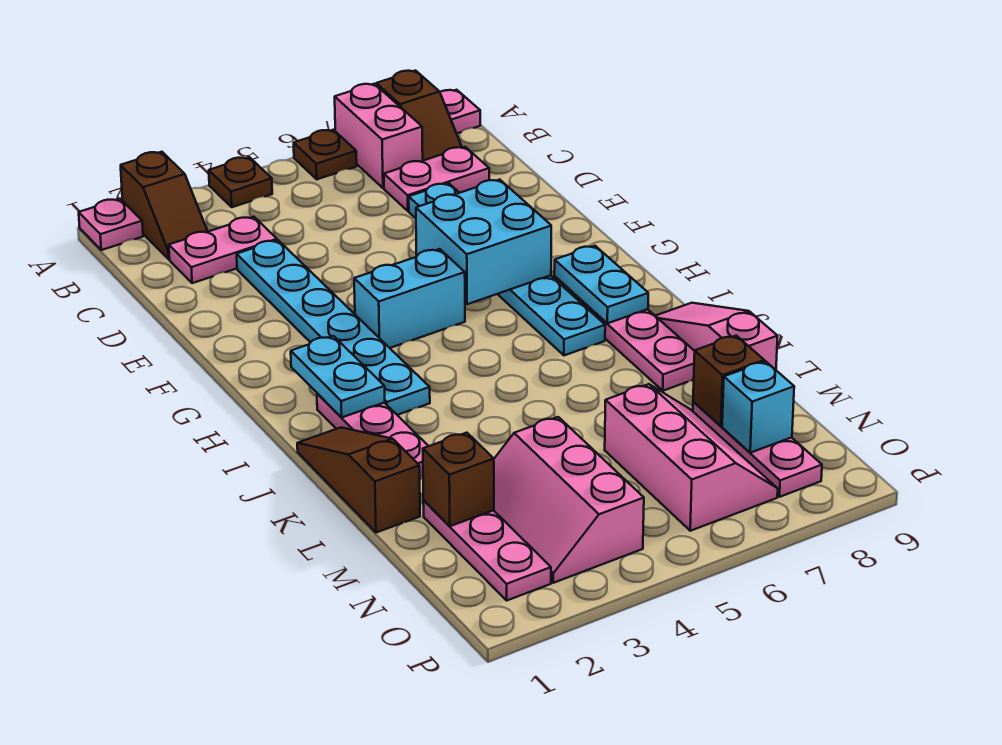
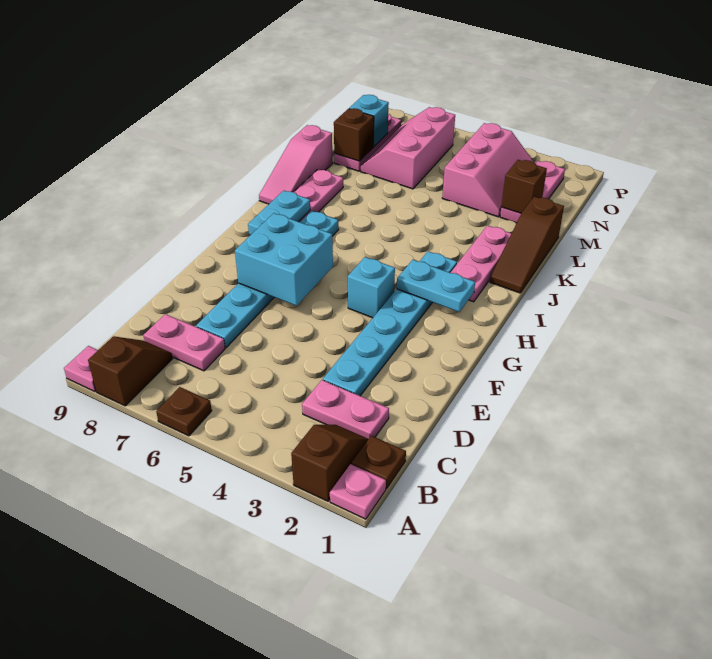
brown plate A4 level 1 -> brown plate B1 level 1
pink brick A7:B7 level 1 -> none
cyan brick G4:G5 level 1 -> cyan brick G4 level 1
cyan plate H2:I2 level 2 -> cyan plate H2:H3 level 2

